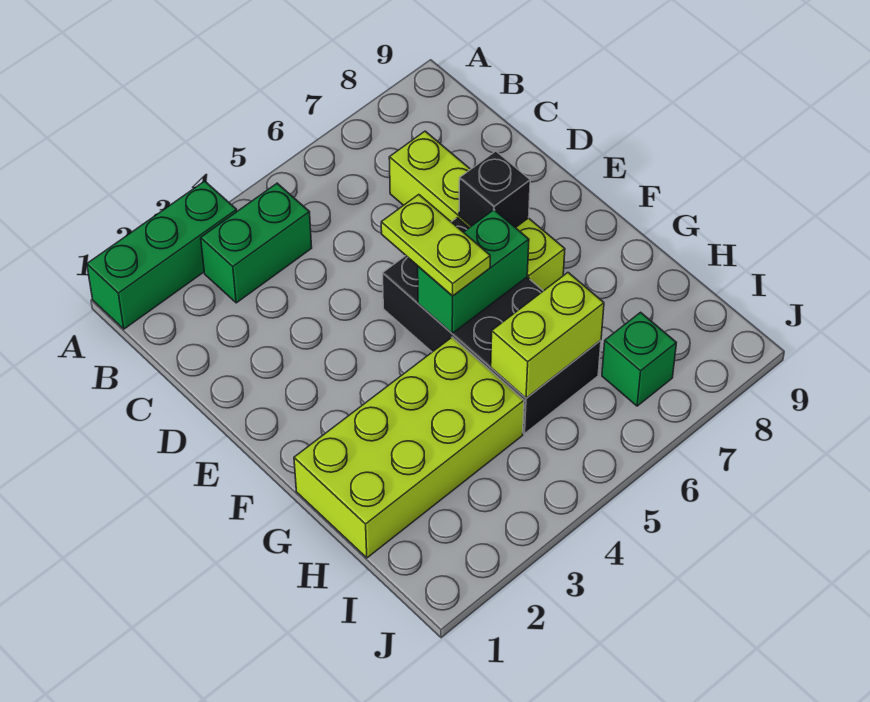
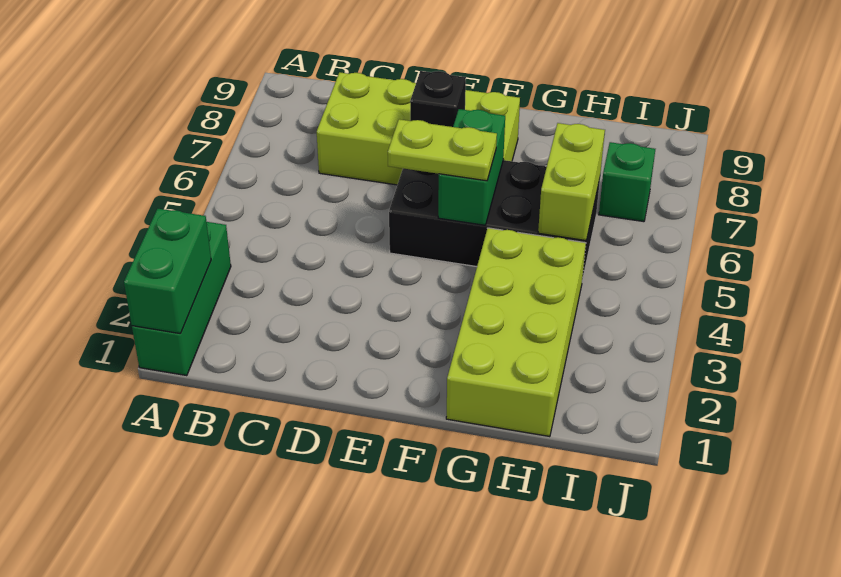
green brick B3:B4 level 1 -> green brick A1:A2 level 2
lime brick C7:F7 level 1 -> lime brick C7:F8 level 1

